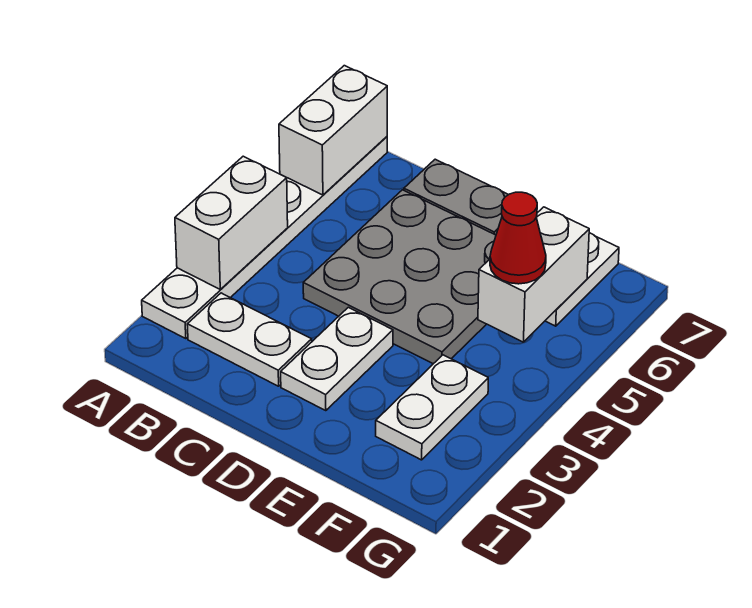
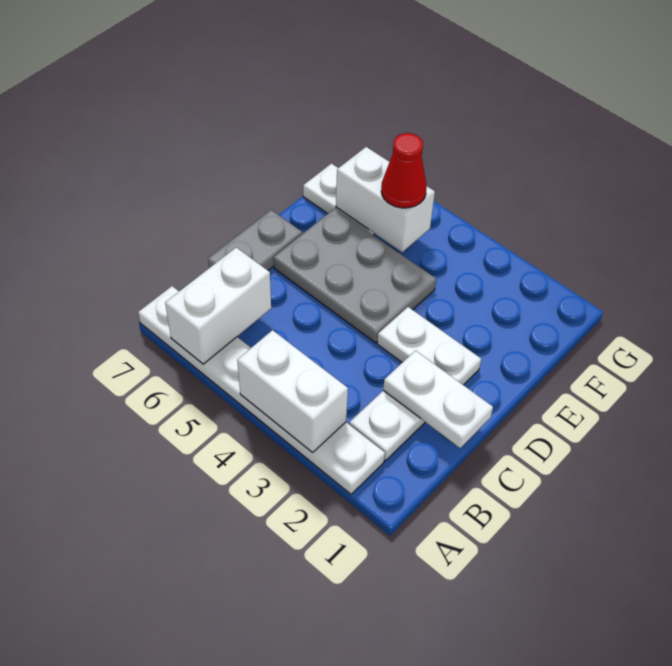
white brick A6:A7 level 2 -> white brick A6:B6 level 2
grey plate C4:E6 level 1 -> grey plate D4:E6 level 1
white plate F2:F3 level 1 -> white plate C1:C2 level 2

